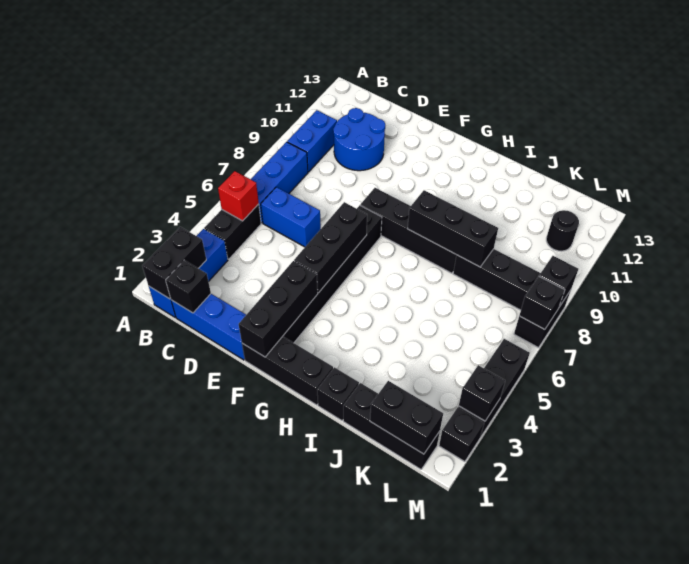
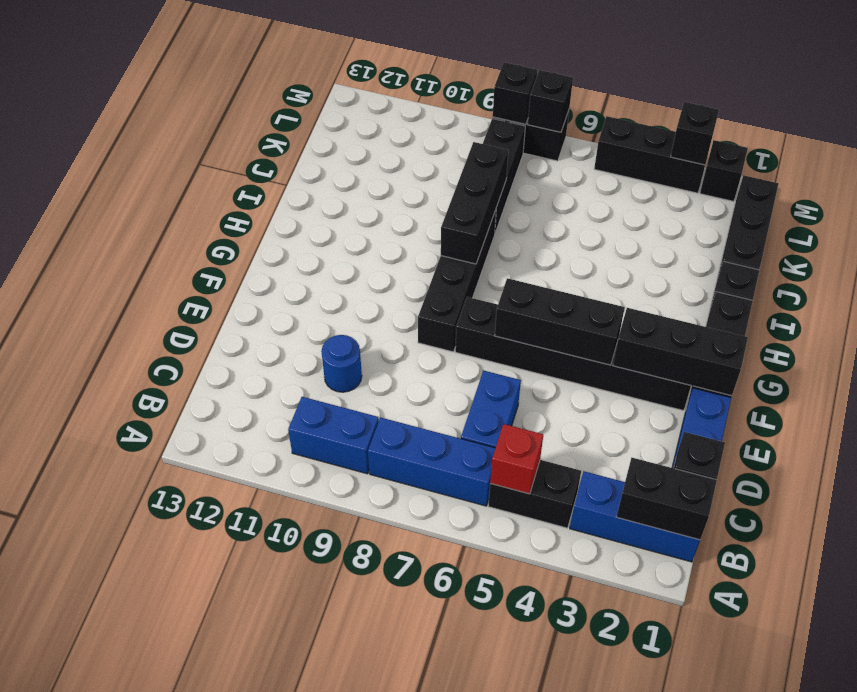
blue round brick C10:D11 level 1 -> blue round brick D10 level 1
black brick K1:L1 level 2 -> none
black round brick L11 level 1 -> none

